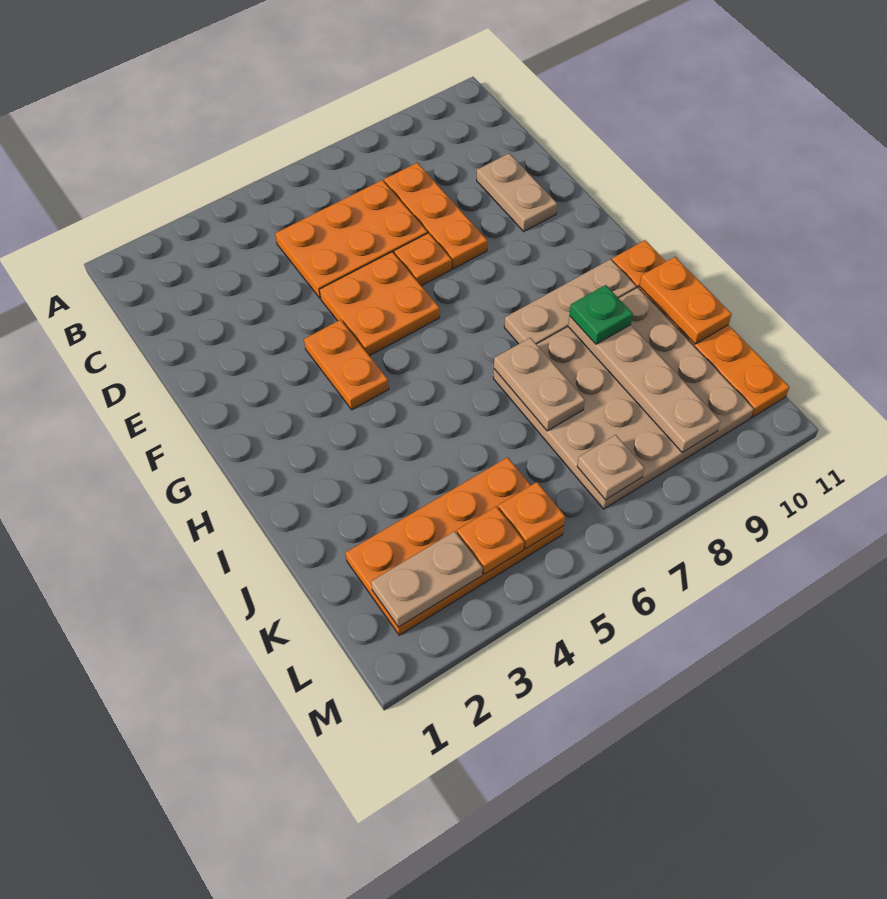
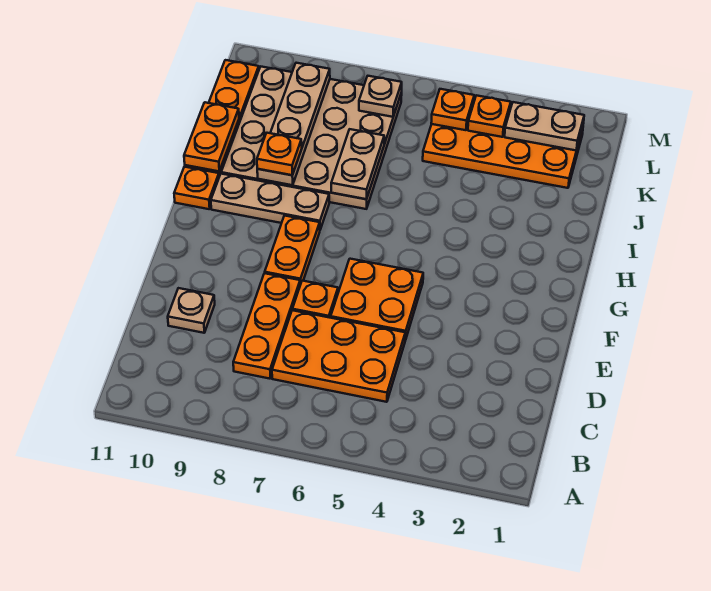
tan plate D10:E10 level 1 -> tan plate D10 level 1
orange plate F4:G4 level 1 -> orange plate F8:G8 level 1
green plate I9 level 3 -> orange plate I9 level 3

